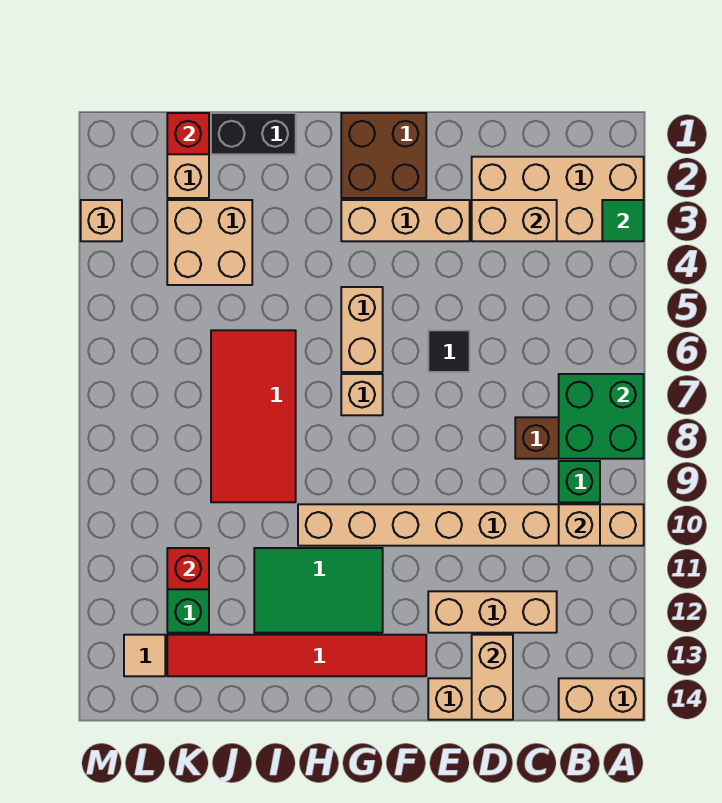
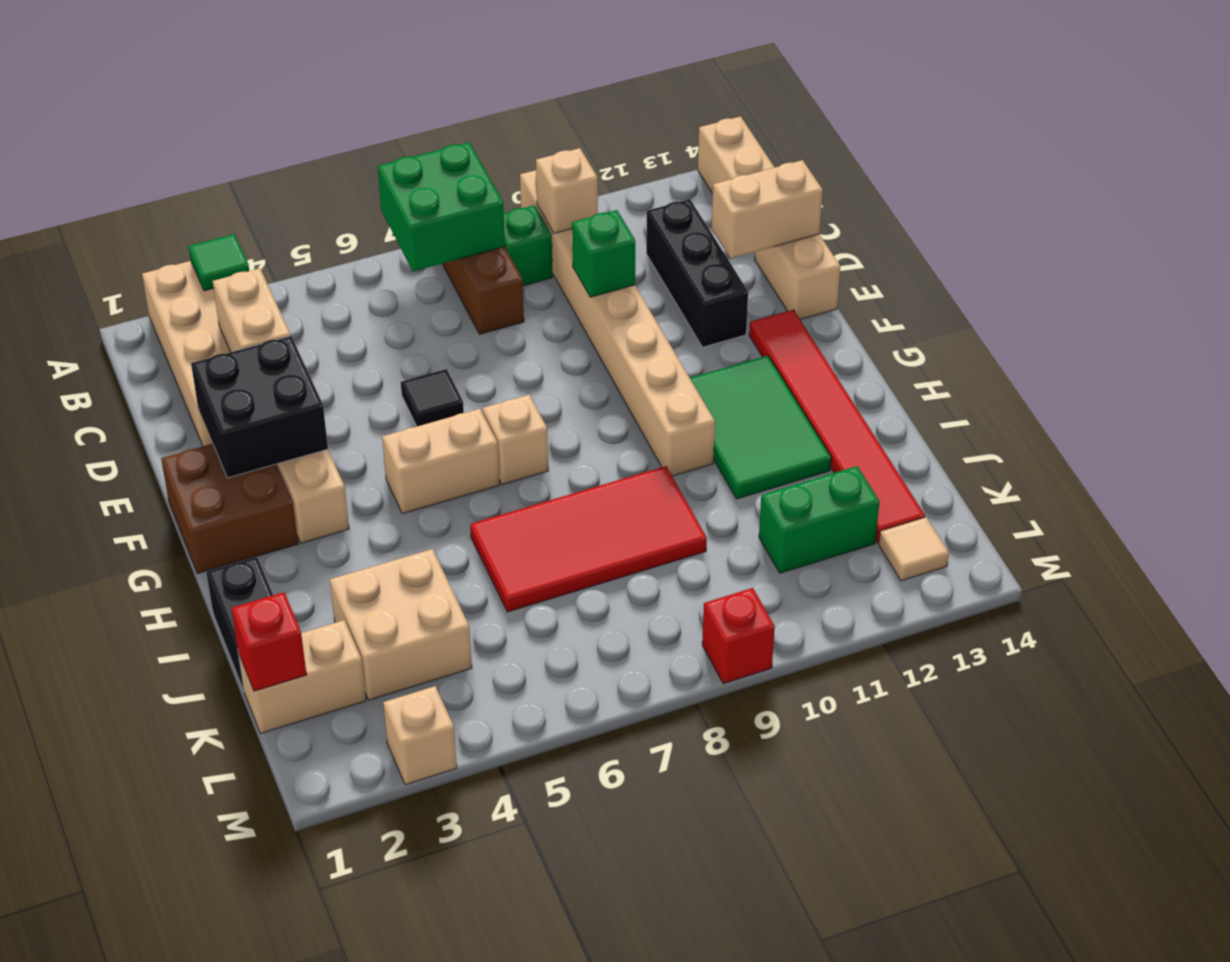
tan brick C12:E12 level 1 -> black brick C12:E12 level 1
none -> green brick D10 level 2
none -> black brick E2:F3 level 2
red brick K11 level 2 -> red brick M9 level 1

